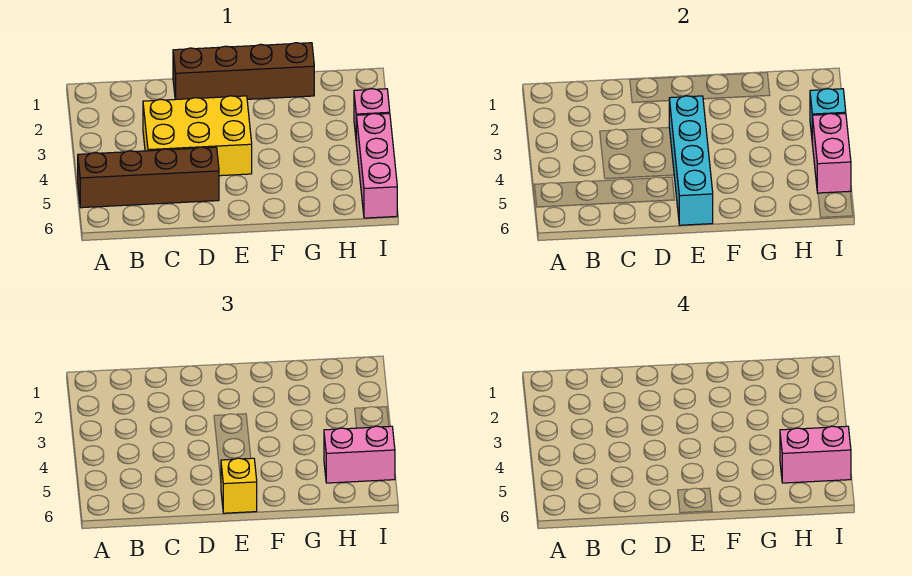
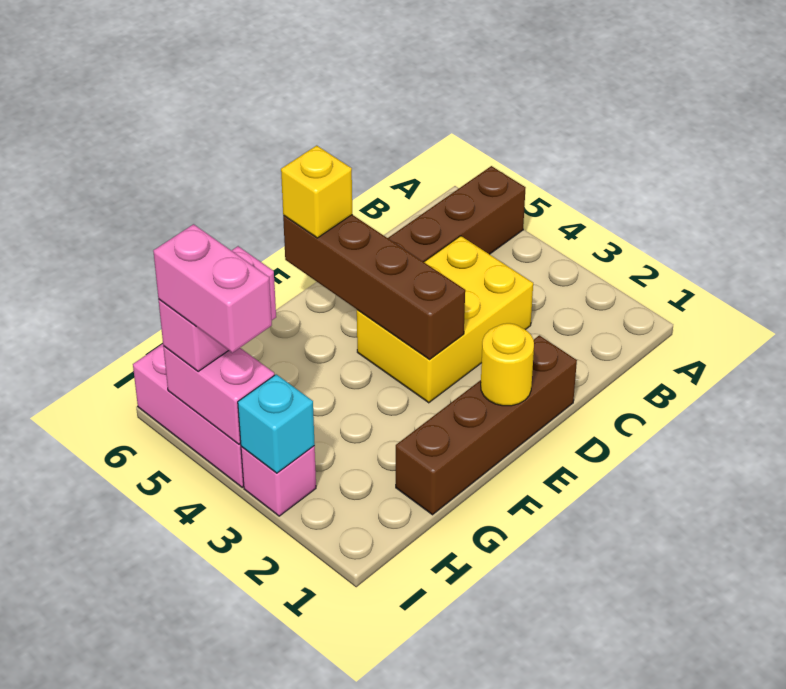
none -> yellow round brick E1 level 2
cyan brick E3:E6 level 2 -> brown brick E3:E6 level 2
pink brick H5:I5 level 4 -> pink brick I4:I5 level 4

